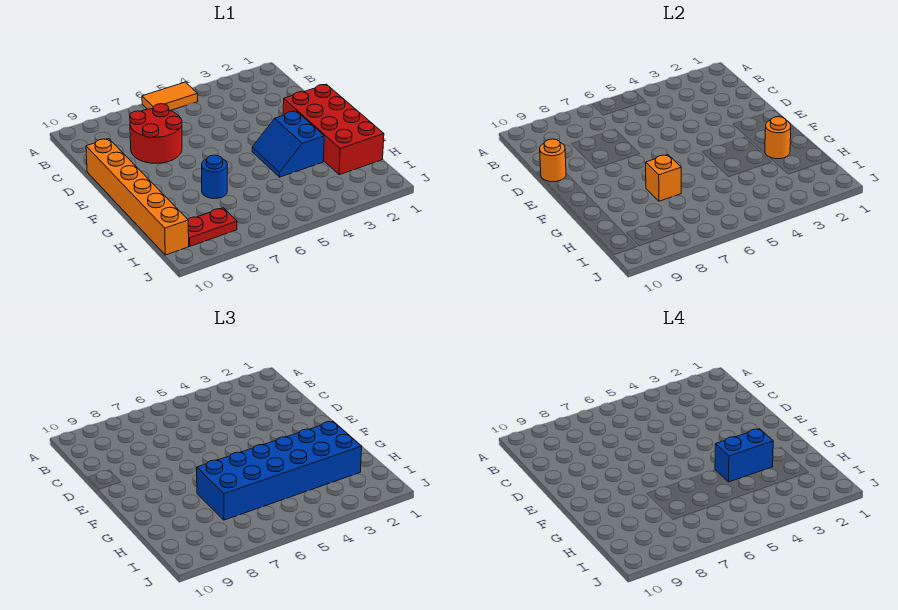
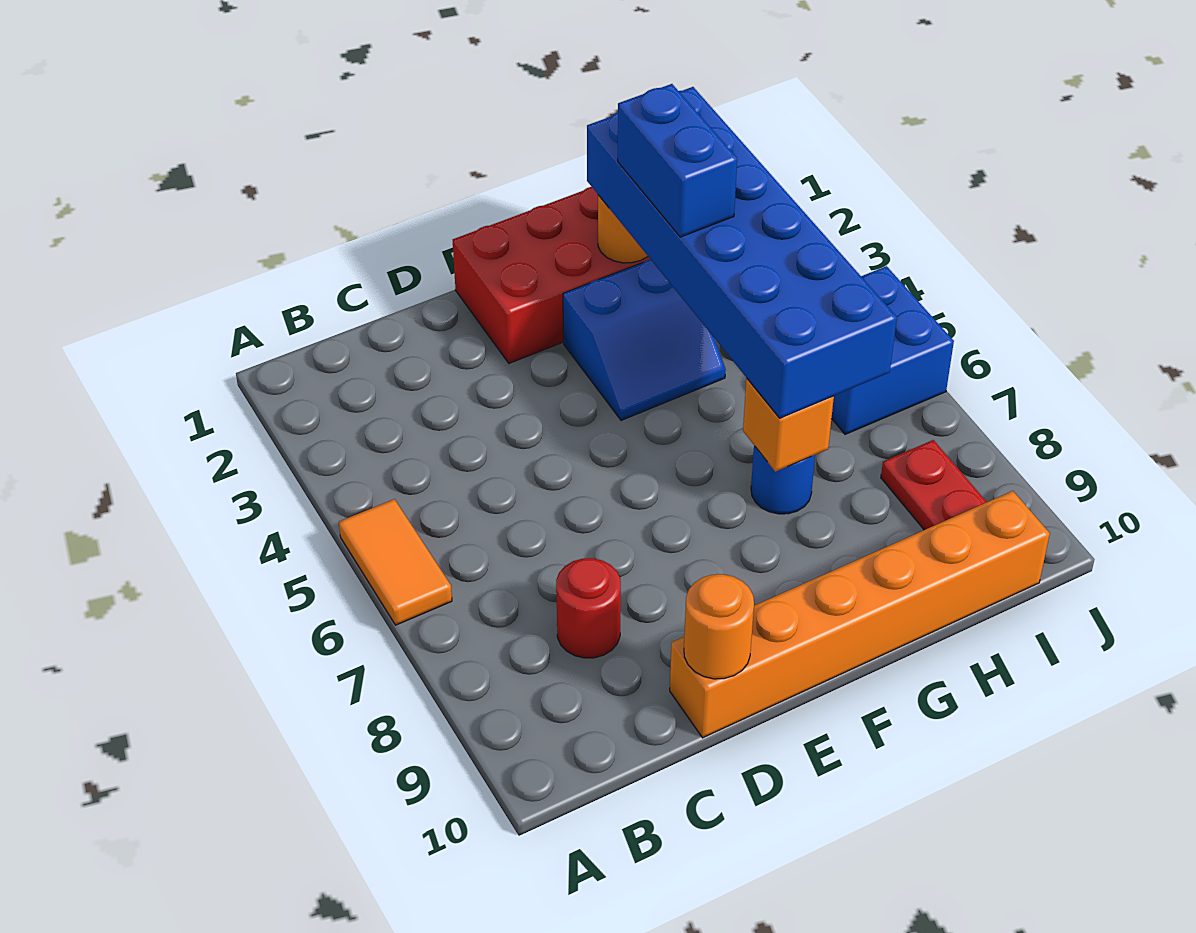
red round brick C7:D8 level 1 -> red round brick C8 level 1
none -> blue brick I5:J6 level 1

